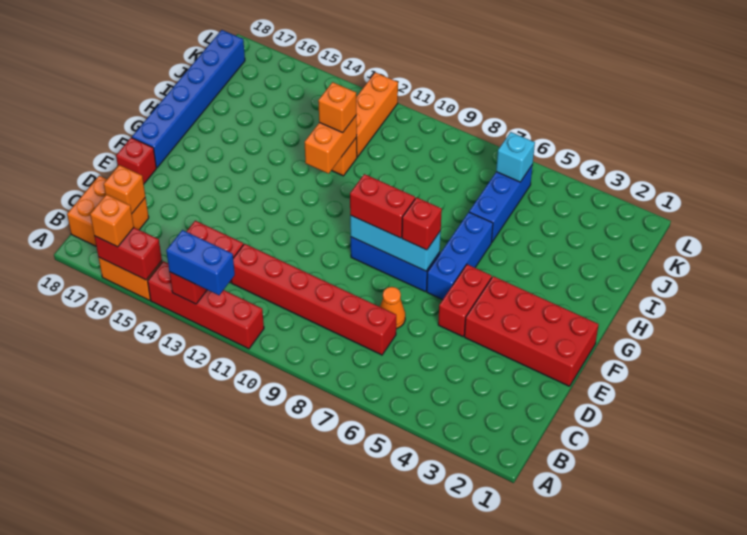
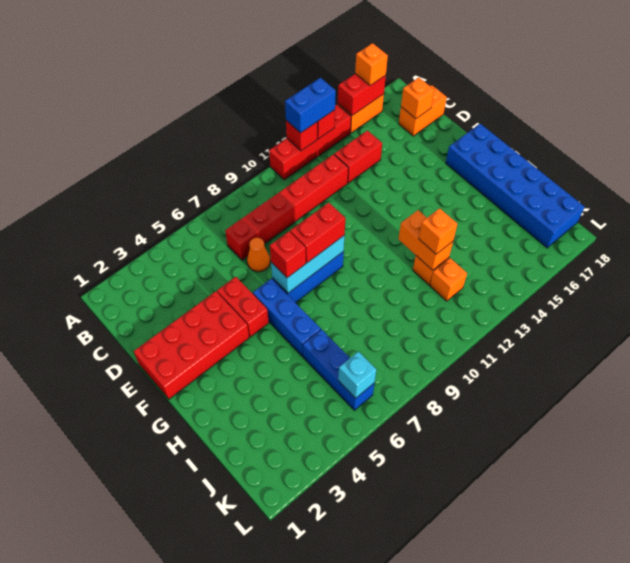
orange brick B17:C18 level 1 -> orange brick C17:C18 level 1
red brick E18 level 1 -> red brick A12 level 2
blue brick F18:K18 level 1 -> blue brick F17:K18 level 1
orange brick J12:L12 level 1 -> orange brick J12 level 1

